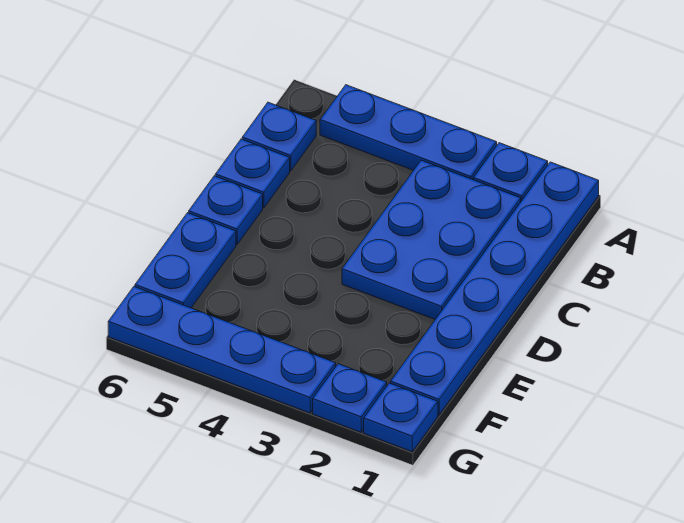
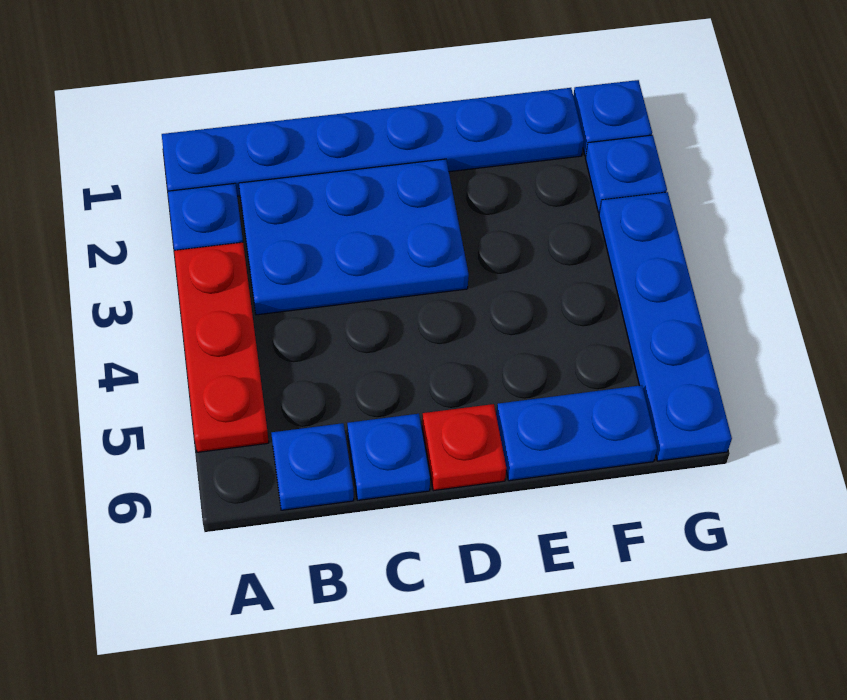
blue plate A3:A5 level 1 -> red plate A3:A5 level 1
blue plate D6 level 1 -> red plate D6 level 1

